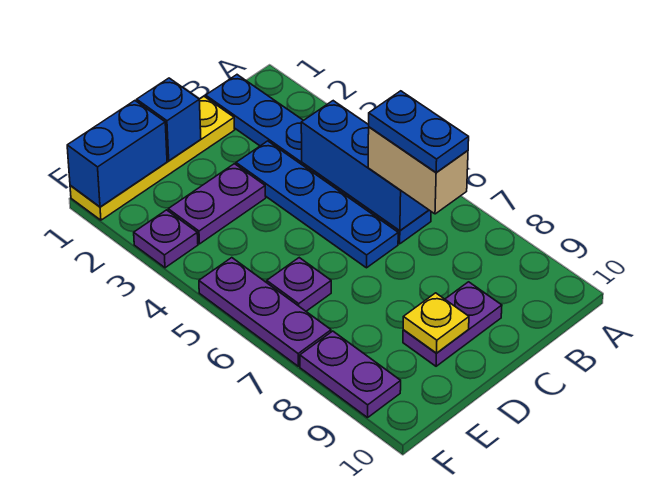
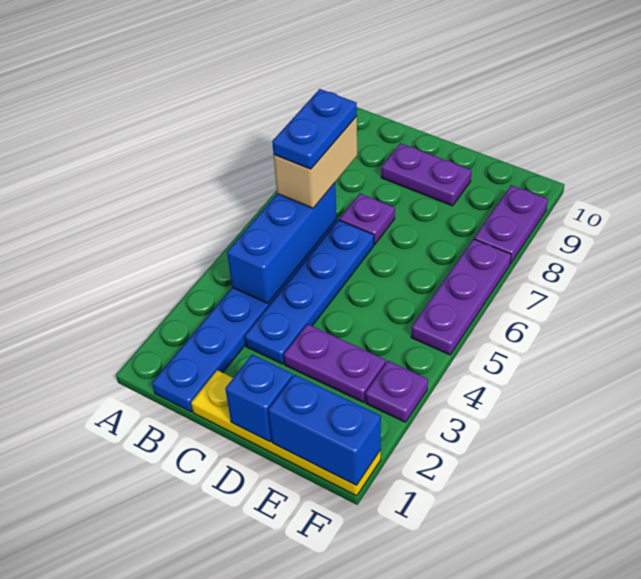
yellow plate D9 level 2 -> none
purple plate E6 level 1 -> purple plate C7 level 1

